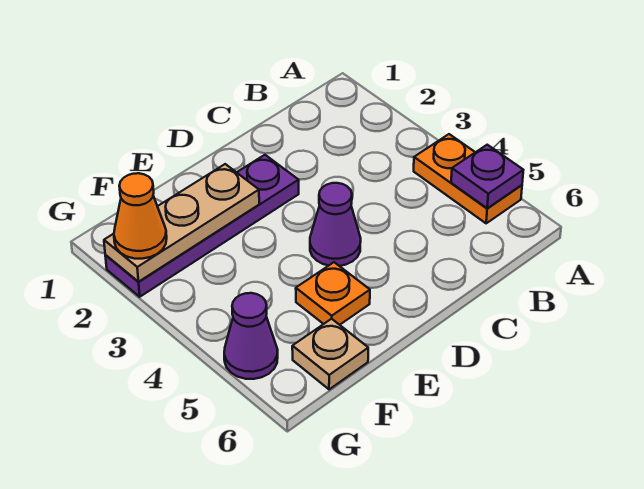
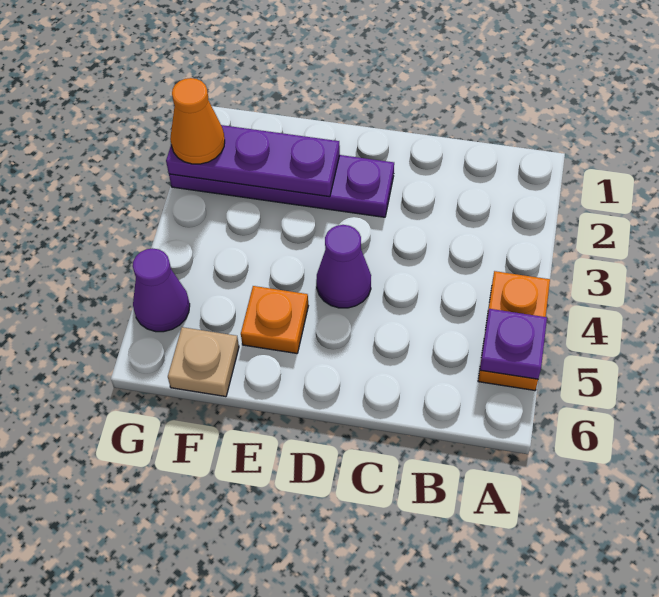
tan plate E2:G2 level 2 -> purple plate E2:G2 level 2

